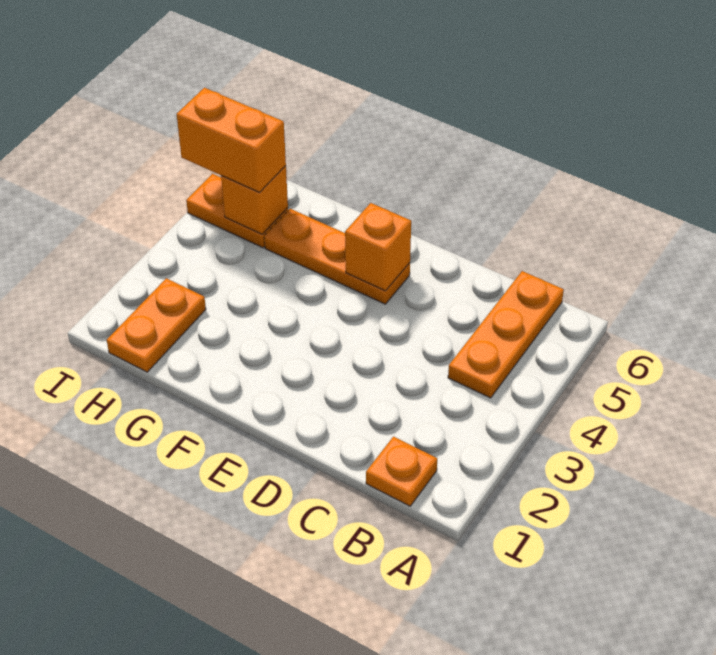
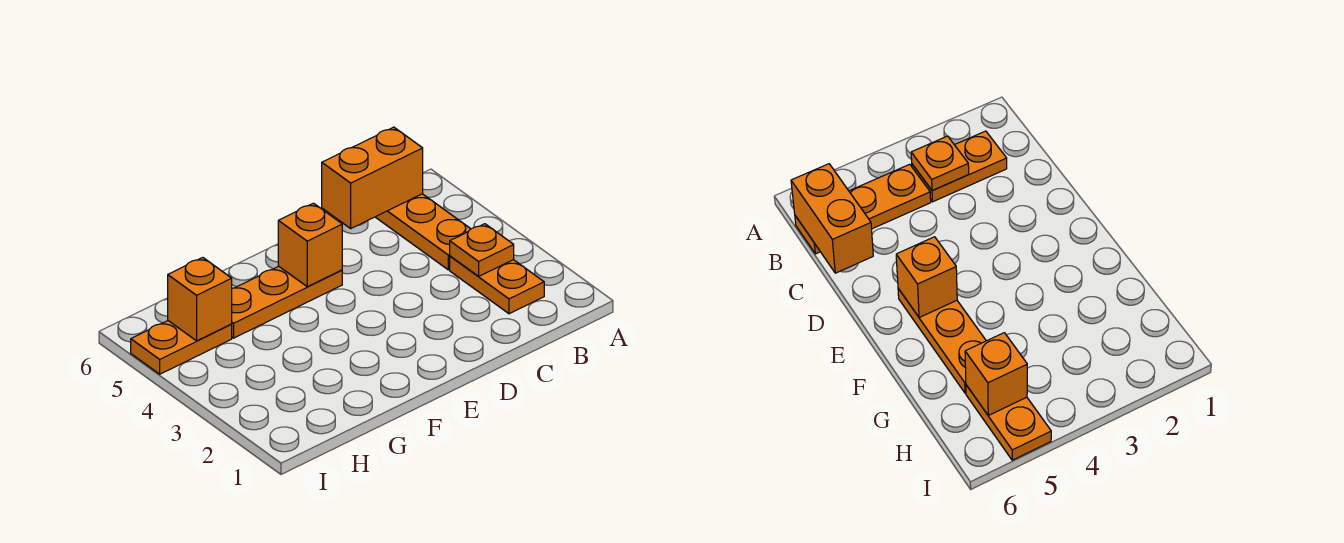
orange plate B1 level 1 -> orange plate B3 level 2
orange plate H1:H2 level 1 -> orange plate B2:B3 level 1
orange brick H5:I5 level 3 -> orange brick B6:C6 level 2

